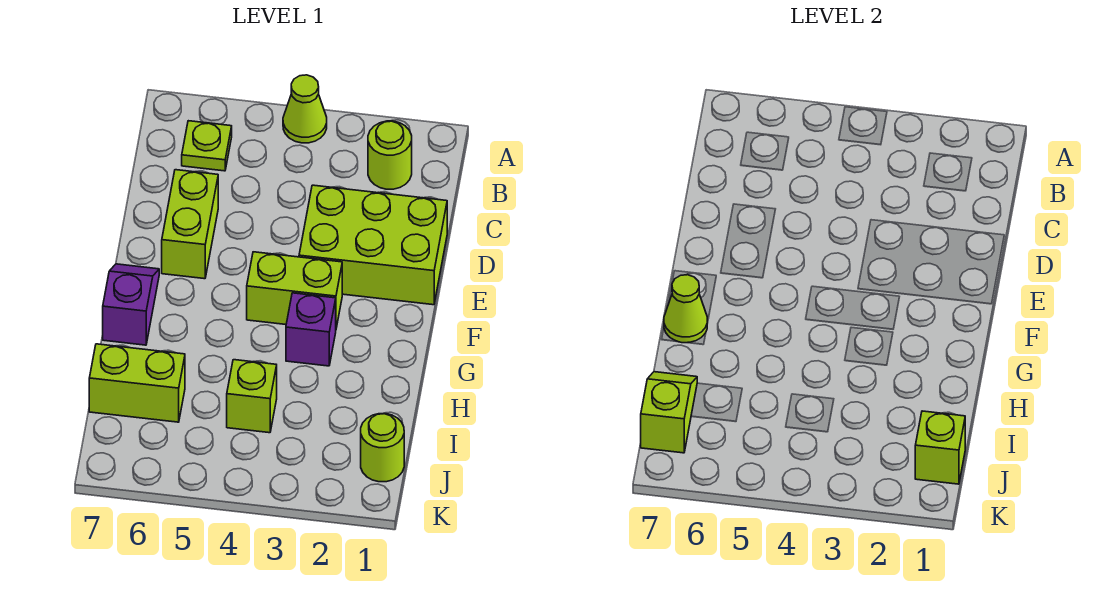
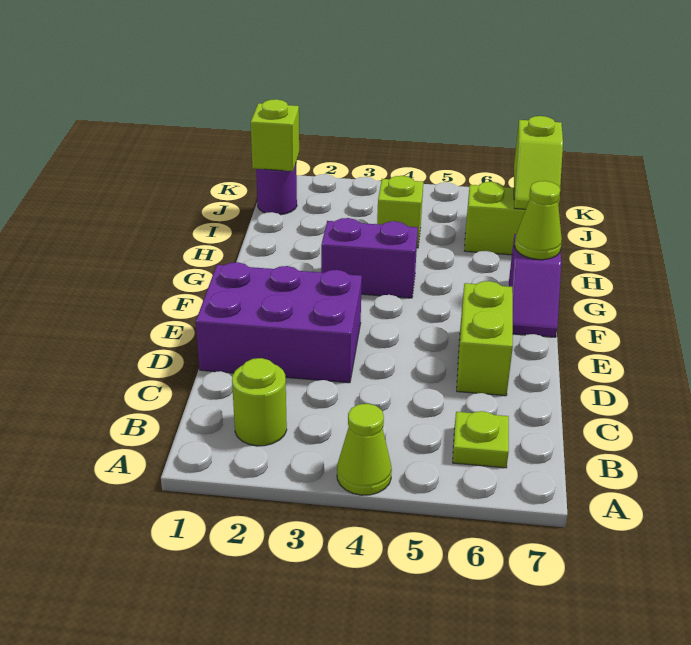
lime brick D1:E3 level 1 -> purple brick D1:E3 level 1
lime brick F3:F4 level 1 -> none
purple brick G3 level 1 -> purple brick G3:G4 level 1
lime round brick J1 level 1 -> purple round brick J1 level 1

